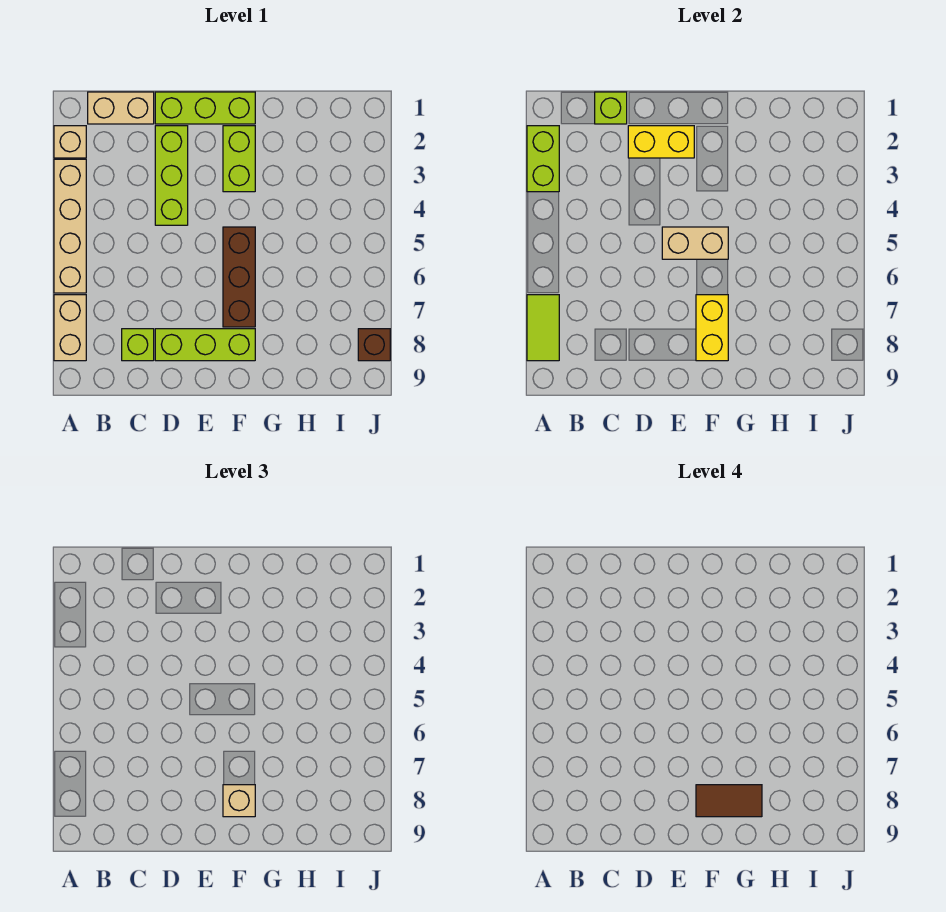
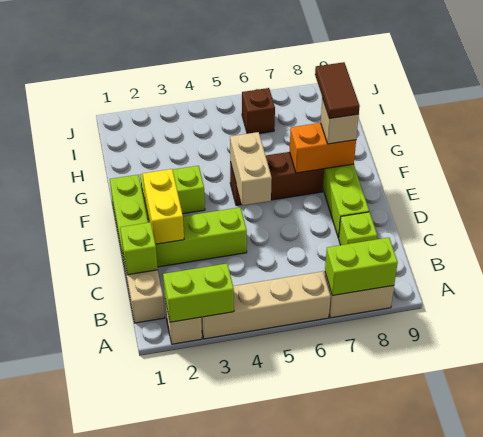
lime tile A7:A8 level 2 -> lime brick A7:A8 level 2
yellow brick F7:F8 level 2 -> orange brick F7:F8 level 2
brown brick J8 level 1 -> brown brick I6 level 1

